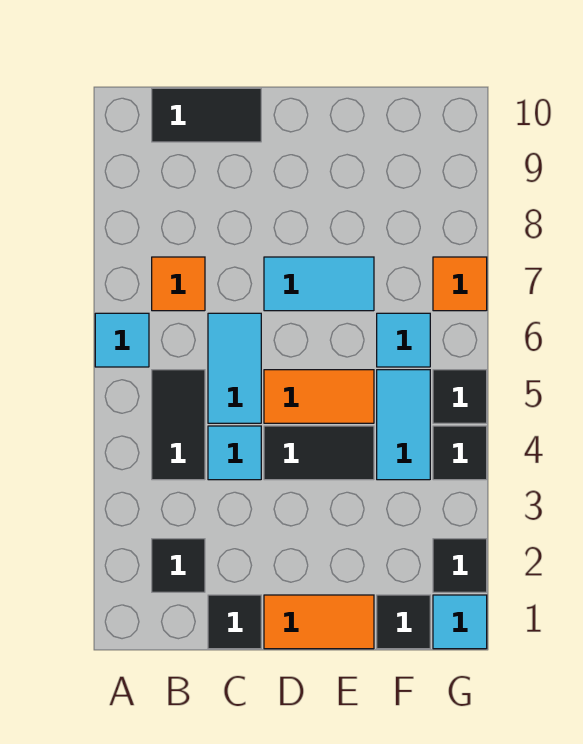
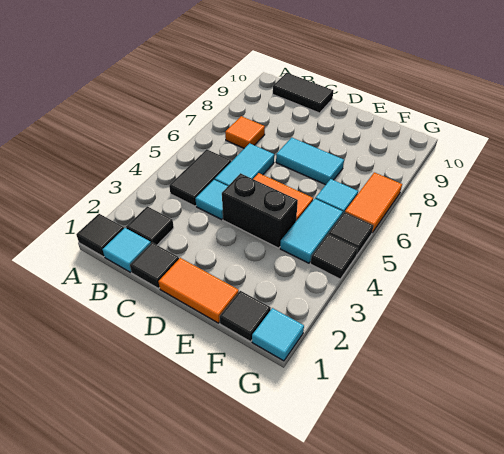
cyan tile A6 level 1 -> cyan tile B1 level 1
black tile D4:E4 level 1 -> black brick D4:E4 level 1
black tile G2 level 1 -> black tile A1 level 1
orange tile G7 level 1 -> orange tile G6:G7 level 1

